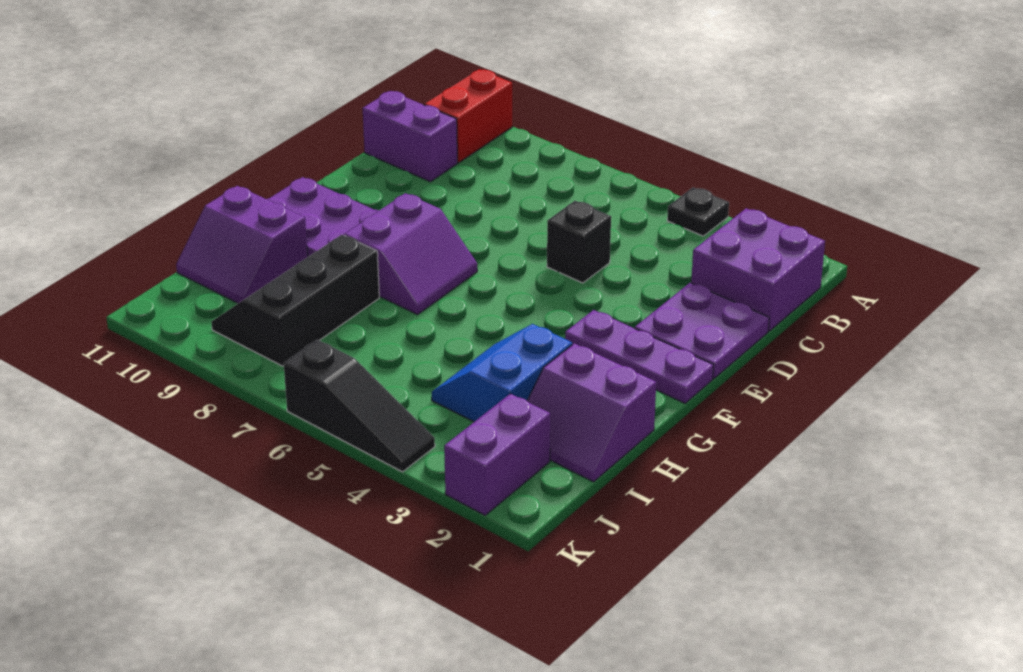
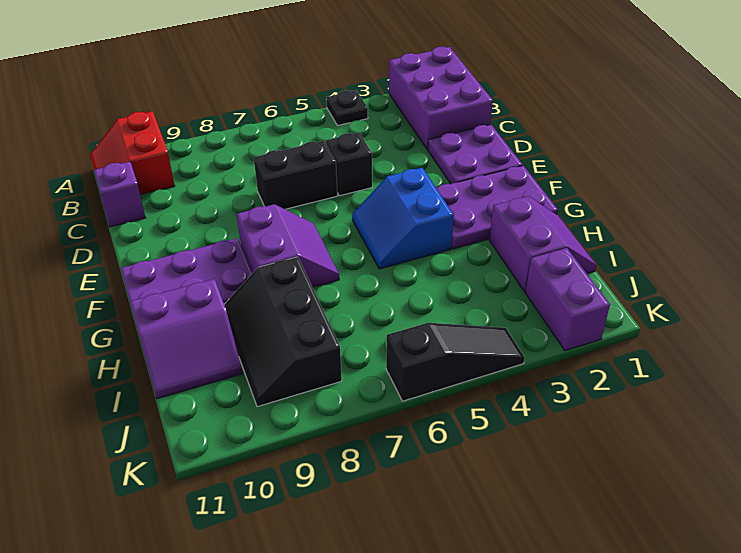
purple brick B1:C2 level 1 -> purple brick A1:C2 level 1
purple brick C10:C11 level 1 -> purple brick C11 level 1
none -> black brick D6:D7 level 1
purple plate F1:F3 level 1 -> purple plate F1:G3 level 1
purple slope H1:I2 level 1 top H -> purple slope H1:I2 level 1 top 2
blue slope H3:I4 level 1 top 3 -> blue slope F4:G5 level 1 top 4

